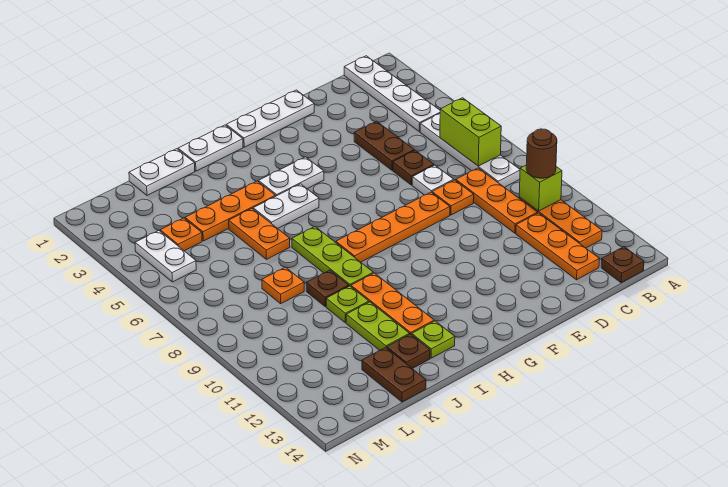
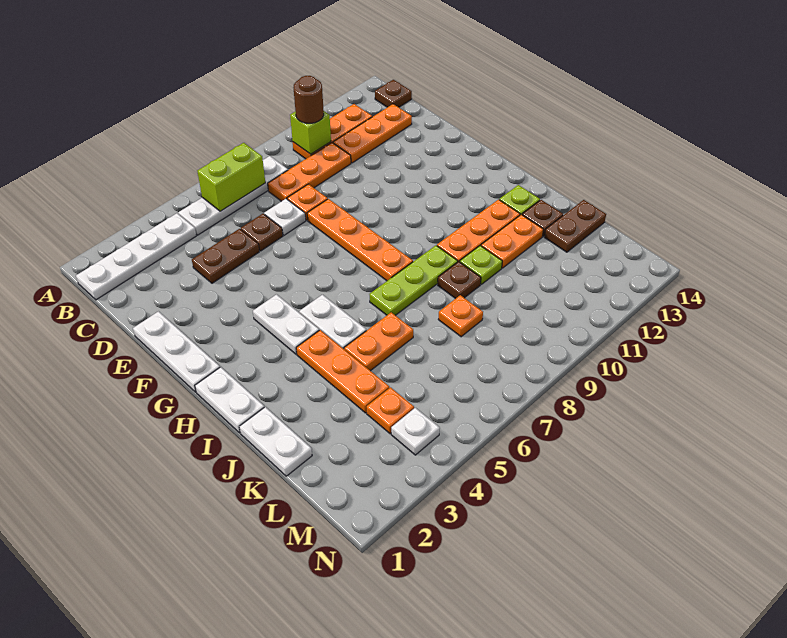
lime plate J11:J12 level 1 -> orange plate J11:J12 level 1
white plate M4:M5 level 1 -> white plate M4 level 1

